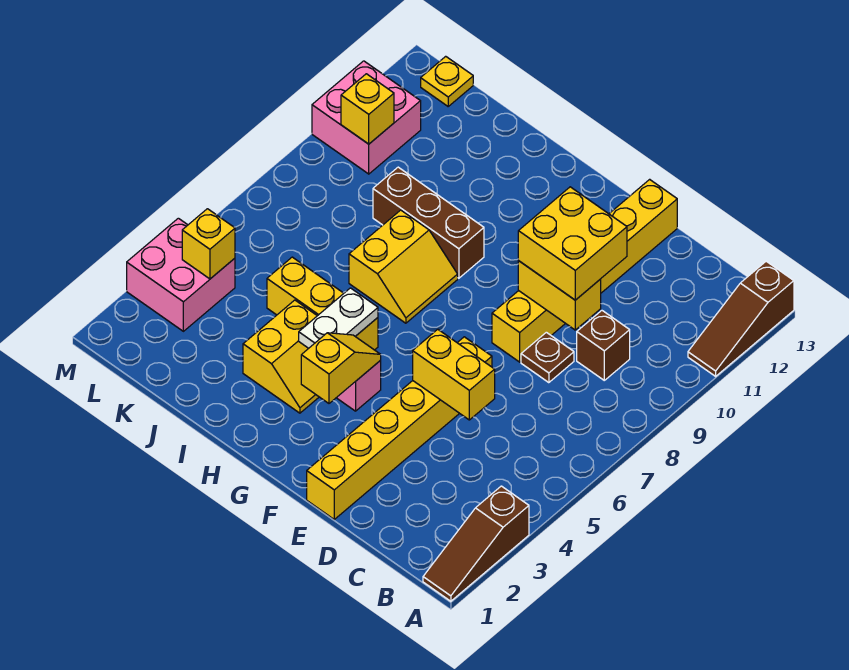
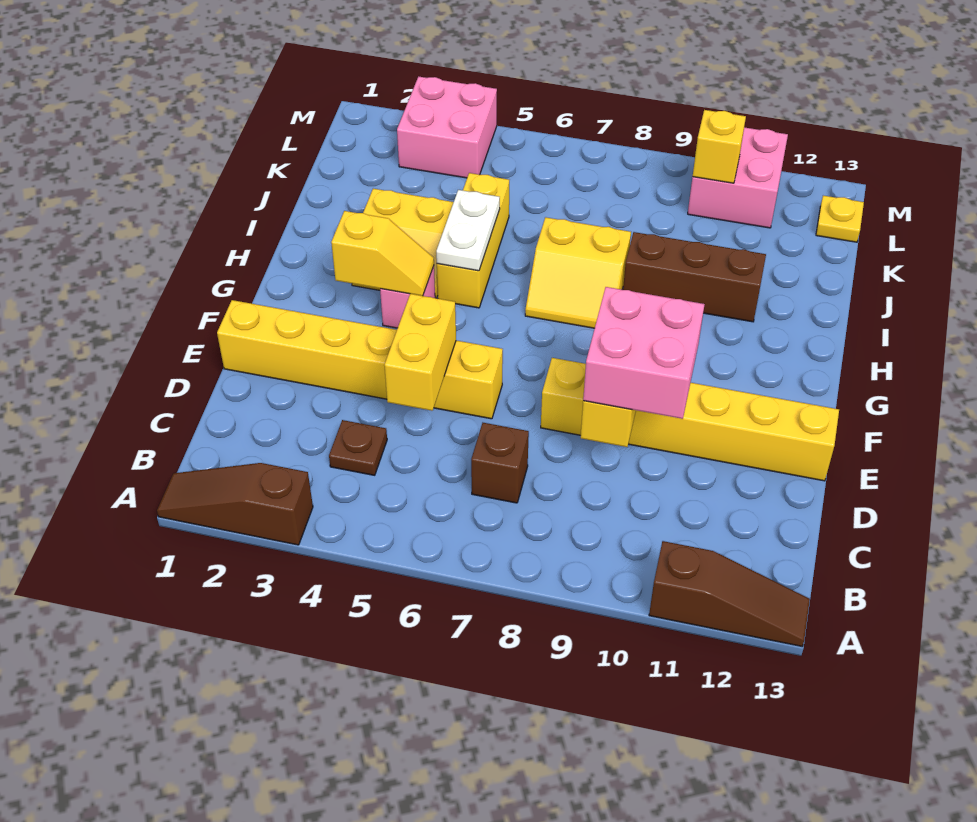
brown slope A11:A13 level 1 top 13 -> brown slope A11:A13 level 1 top 11
brown brick C9 level 1 -> brown brick C7 level 1
brown plate D8 level 1 -> brown plate C4 level 1
yellow brick D9:E10 level 3 -> pink brick D9:E10 level 3
white plate H4:H5 level 2 -> white plate H5:I5 level 2
brown brick H9:J9 level 1 -> brown brick I9:I11 level 1
yellow brick L4 level 2 -> none

